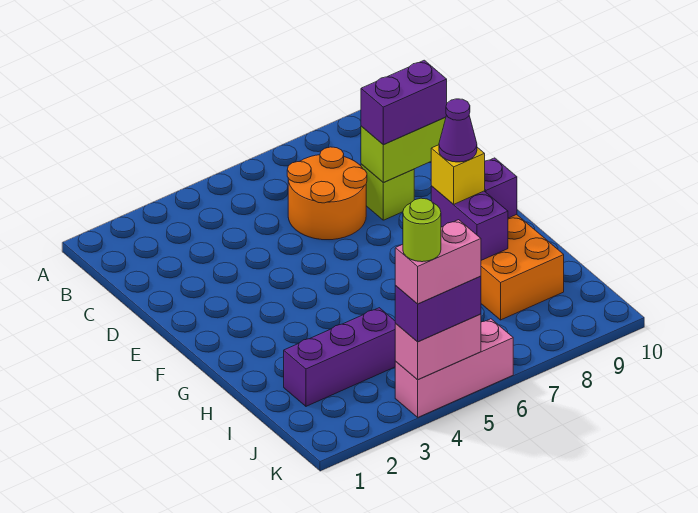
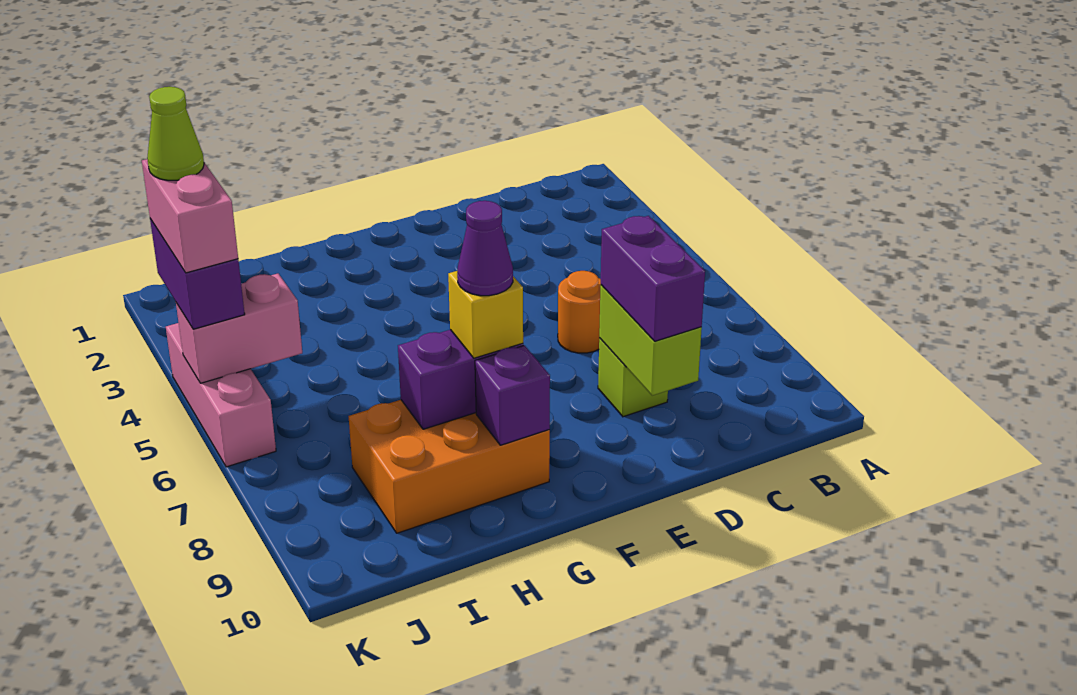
orange round brick C6:D7 level 1 -> orange round brick D6 level 1
purple brick I2:I4 level 1 -> none
pink brick K4:K5 level 2 -> pink brick J5:K5 level 2
lime round brick K4 level 5 -> lime cone K4 level 5

